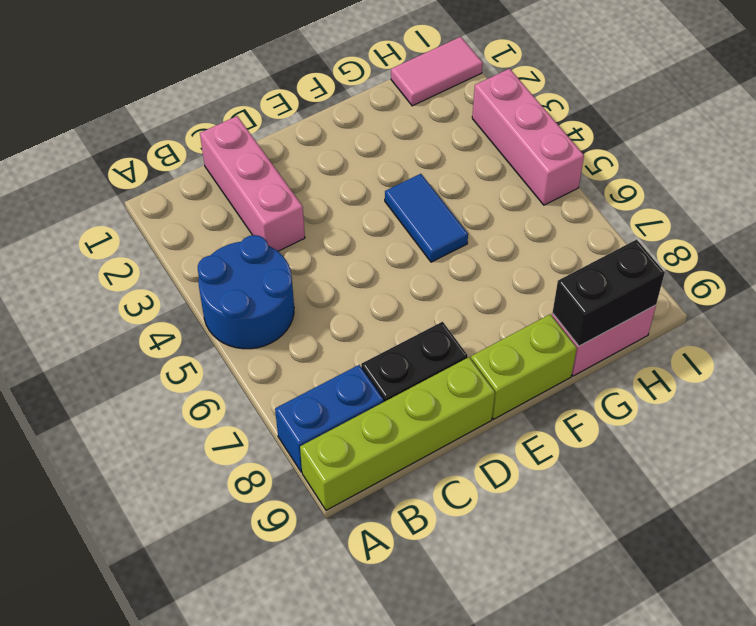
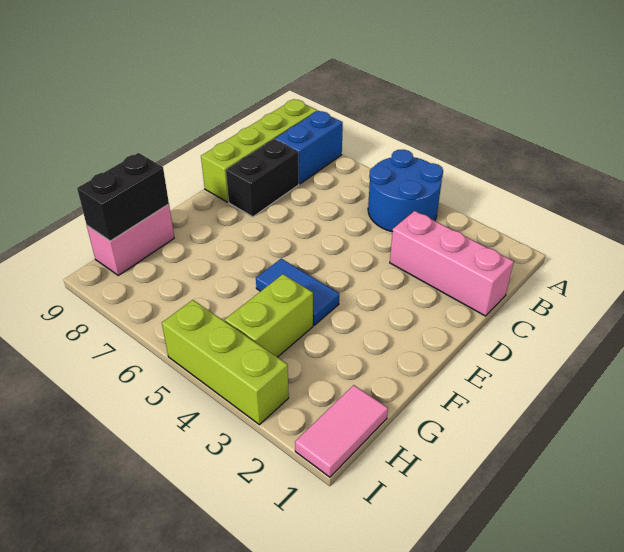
lime brick E9:F9 level 1 -> lime brick G4:H4 level 1
pink brick I3:I5 level 1 -> lime brick I3:I5 level 1

